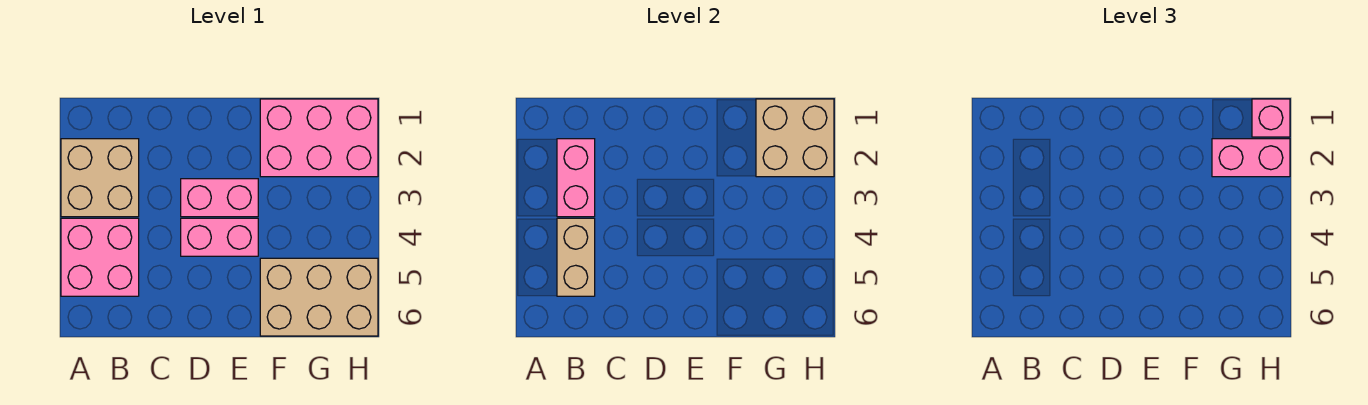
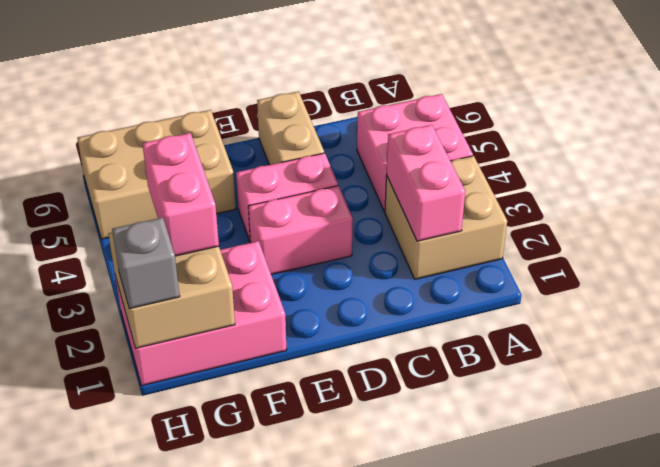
tan brick B4:B5 level 2 -> tan brick D5:D6 level 1
pink brick G2:H2 level 3 -> pink brick G2:G3 level 3
pink brick H1 level 3 -> grey brick H1 level 3

